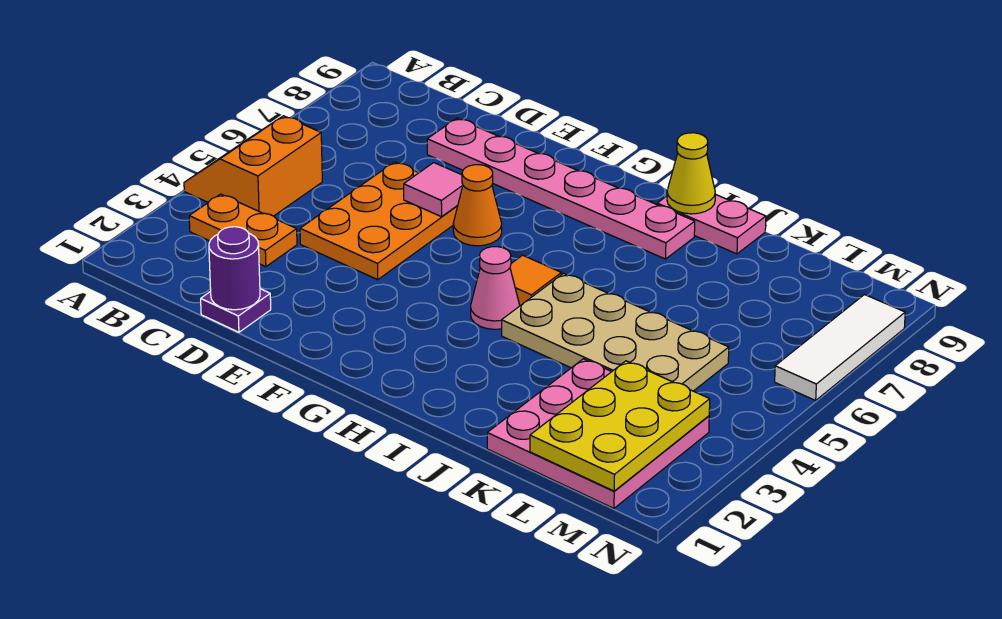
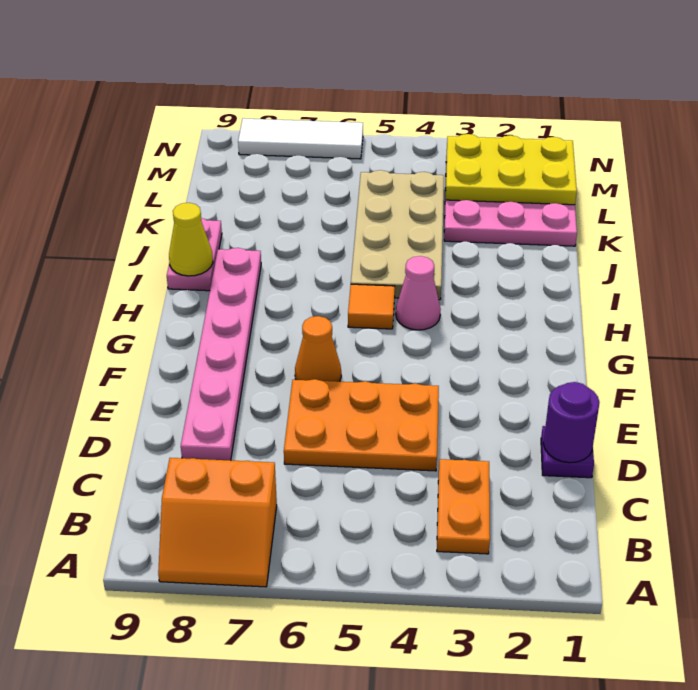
orange slope A4:B5 level 1 top B -> orange slope A7:B8 level 1 top B
pink tile E6 level 2 -> none

